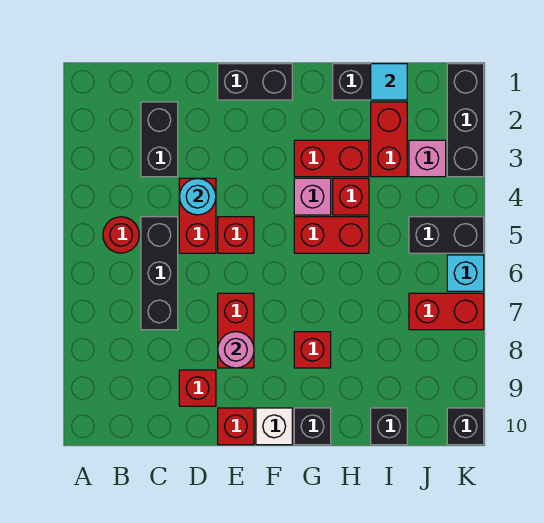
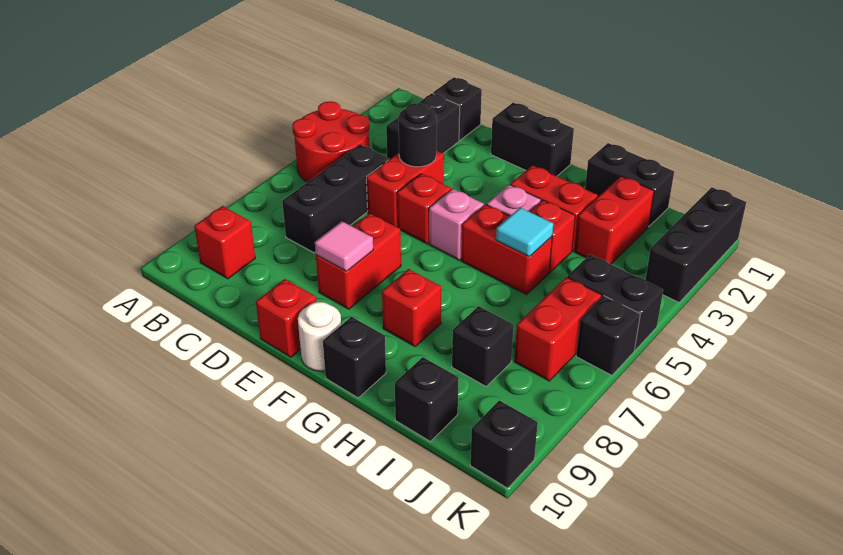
red round brick B5 level 1 -> red round brick A4:B5 level 1
none -> black brick C1 level 1
cyan round brick D4 level 2 -> black round brick D4 level 2
red brick D9 level 1 -> red brick B9 level 1
pink round brick E8 level 2 -> pink tile E8 level 2
white brick F10 level 1 -> white round brick F10 level 1
cyan tile I1 level 2 -> cyan tile H5 level 2
none -> black brick I8 level 1
pink brick J3 level 1 -> pink brick F5 level 1
red brick J7:K7 level 1 -> red brick J6:J7 level 1
cyan brick K6 level 1 -> black brick K6 level 1

